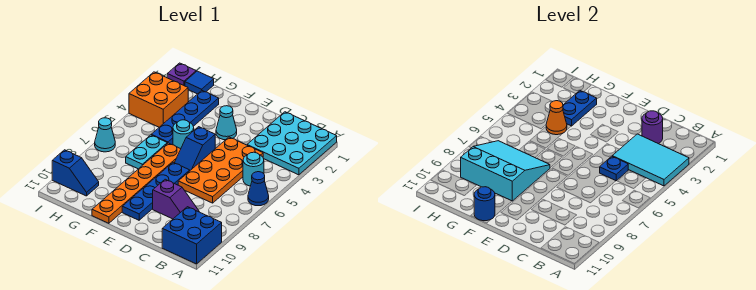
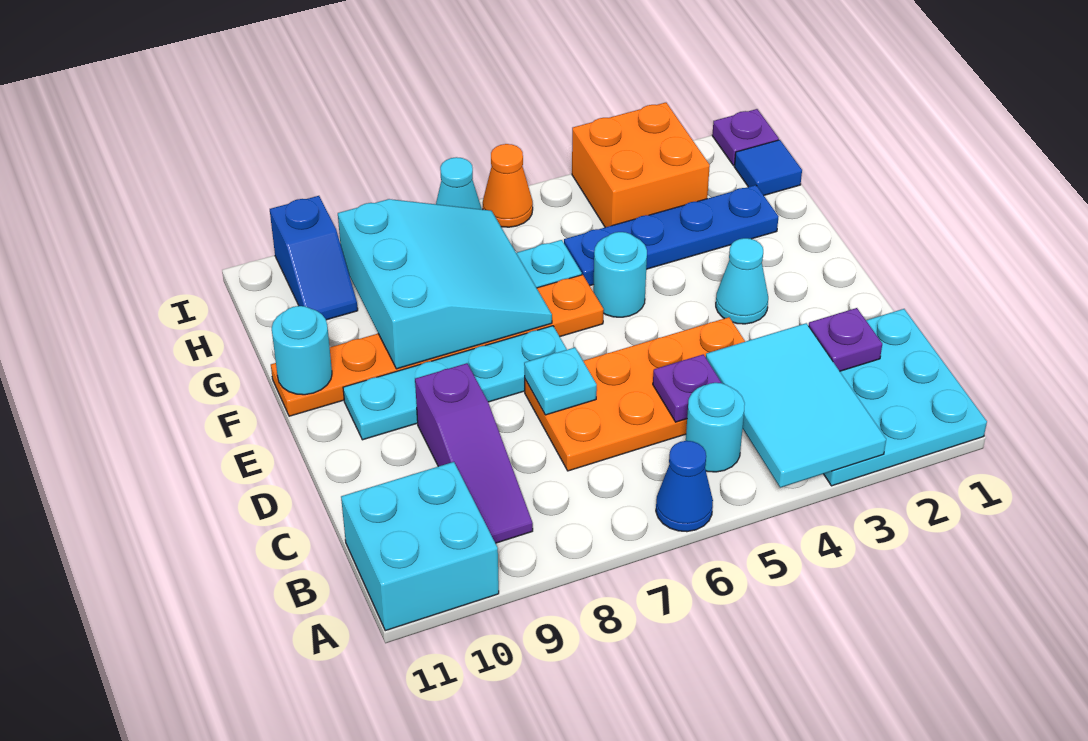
blue brick A10:B11 level 1 -> cyan brick A10:B11 level 1
purple round brick C2 level 2 -> purple plate C2 level 2
blue plate C5 level 2 -> purple plate C5 level 2
purple slope C9:D9 level 1 top D -> purple slope B9:D9 level 1 top D
none -> cyan plate D7 level 2
blue slope E5:E6 level 1 top 5 -> none
blue plate E7:E10 level 1 -> cyan plate E7:E10 level 1
blue round brick F11 level 2 -> cyan round brick F11 level 2
blue plate G2:G3 level 2 -> none
orange cone G4 level 2 -> orange cone I6 level 1

